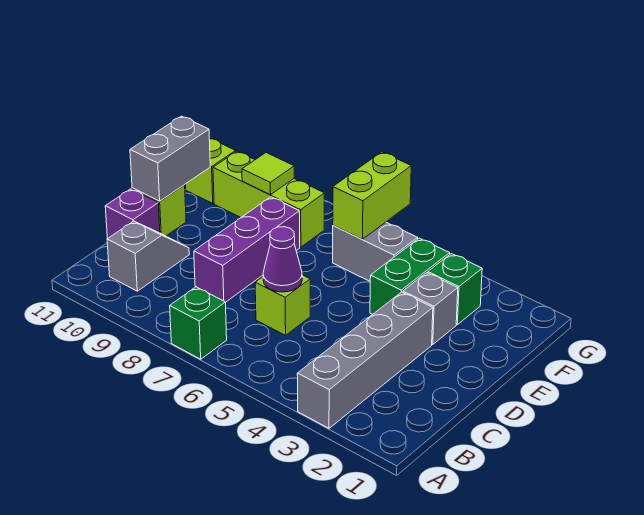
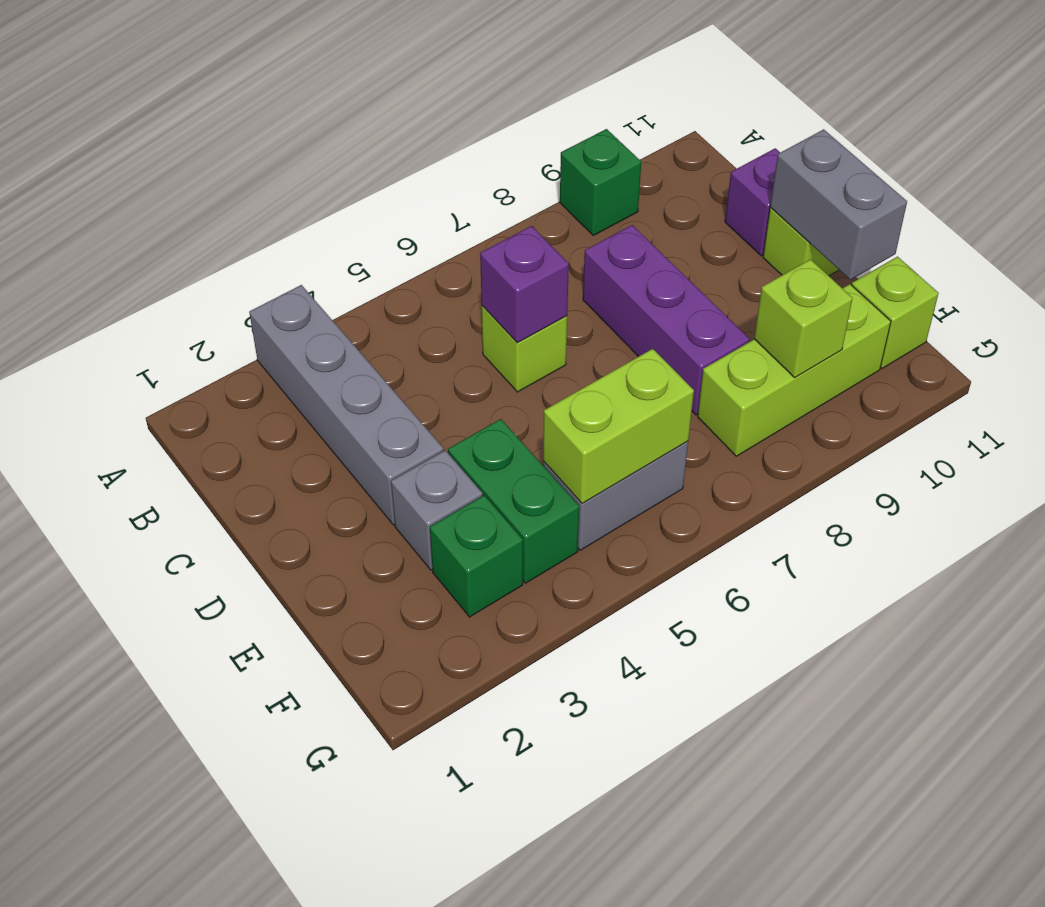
green brick A7 level 1 -> green brick A9 level 1
grey slope B10:C10 level 1 top B -> none
purple cone C6 level 2 -> purple brick C6 level 2
lime brick F6:G6 level 2 -> lime brick F5:F6 level 2
lime tile F9 level 2 -> lime brick F9 level 2

